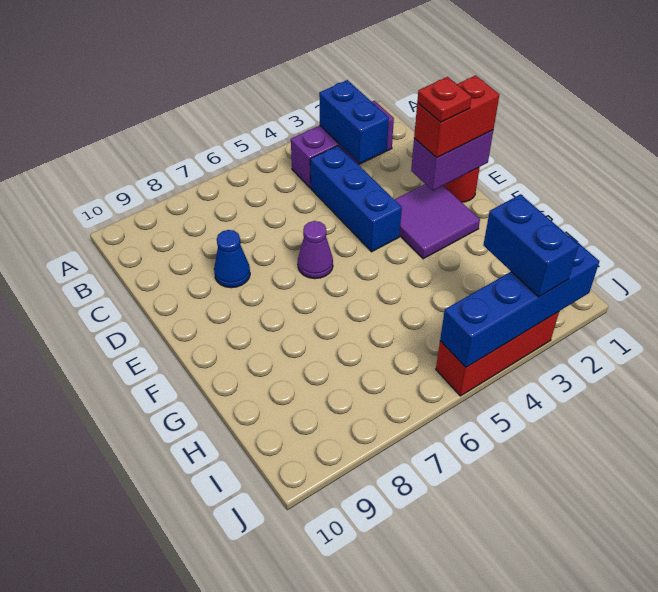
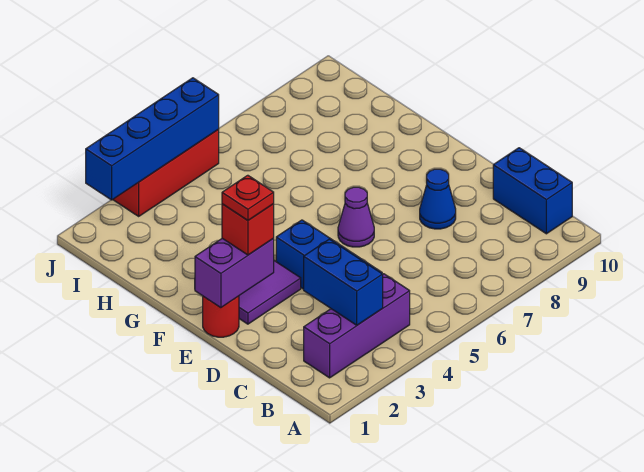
red brick E1:E2 level 3 -> red brick E2 level 3
blue brick I3:J3 level 3 -> blue brick B10:C10 level 1

